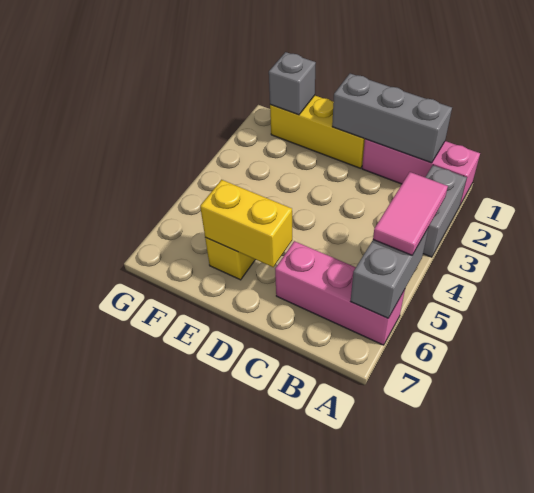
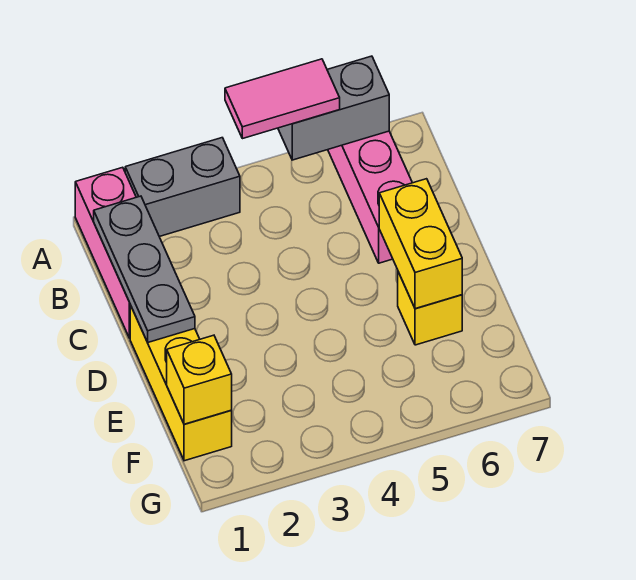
grey brick B1:D1 level 2 -> grey plate B1:D1 level 2
grey brick F1 level 2 -> yellow brick F1 level 2

